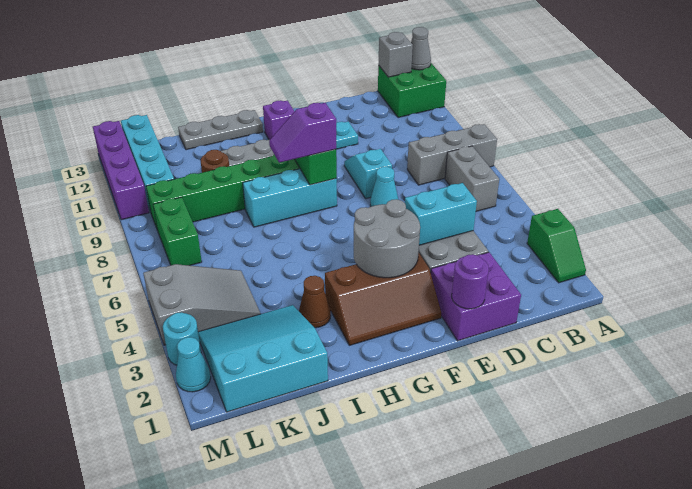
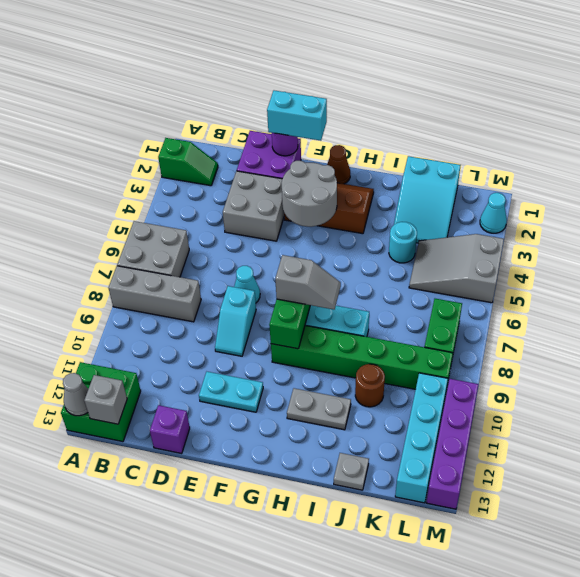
green slope A2:A3 level 1 top 3 -> green slope A2:B2 level 1 top A
grey brick B6:B7 level 1 -> grey brick A6:B7 level 1
cyan brick D4:E4 level 2 -> cyan brick E1:F1 level 3
purple slope G8:H8 level 3 top G -> grey slope G8:H8 level 3 top G
purple brick G12 level 1 -> purple brick D13 level 1
grey plate H13:J13 level 1 -> grey plate J13 level 1
brown cone I3 level 1 -> brown cone G1 level 1
cyan slope J1:L3 level 1 top 1 -> cyan slope J1:K3 level 1 top 1
cyan round brick M3 level 1 -> cyan round brick J4 level 1

